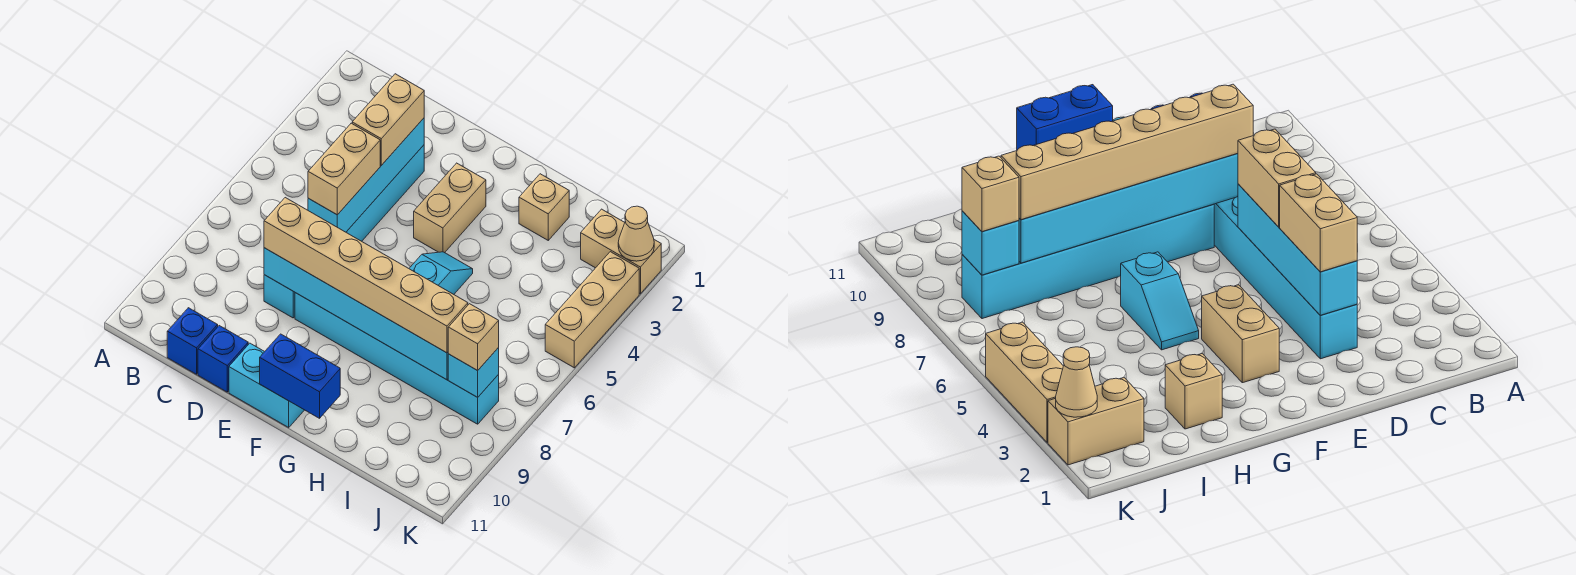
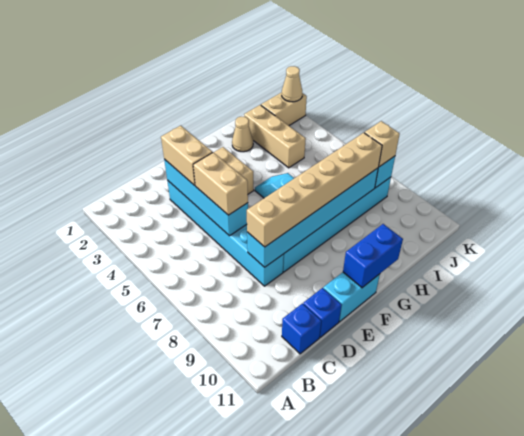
tan brick H2 level 1 -> tan cone H2 level 1
tan brick K3:K5 level 1 -> tan brick I2:I4 level 1

